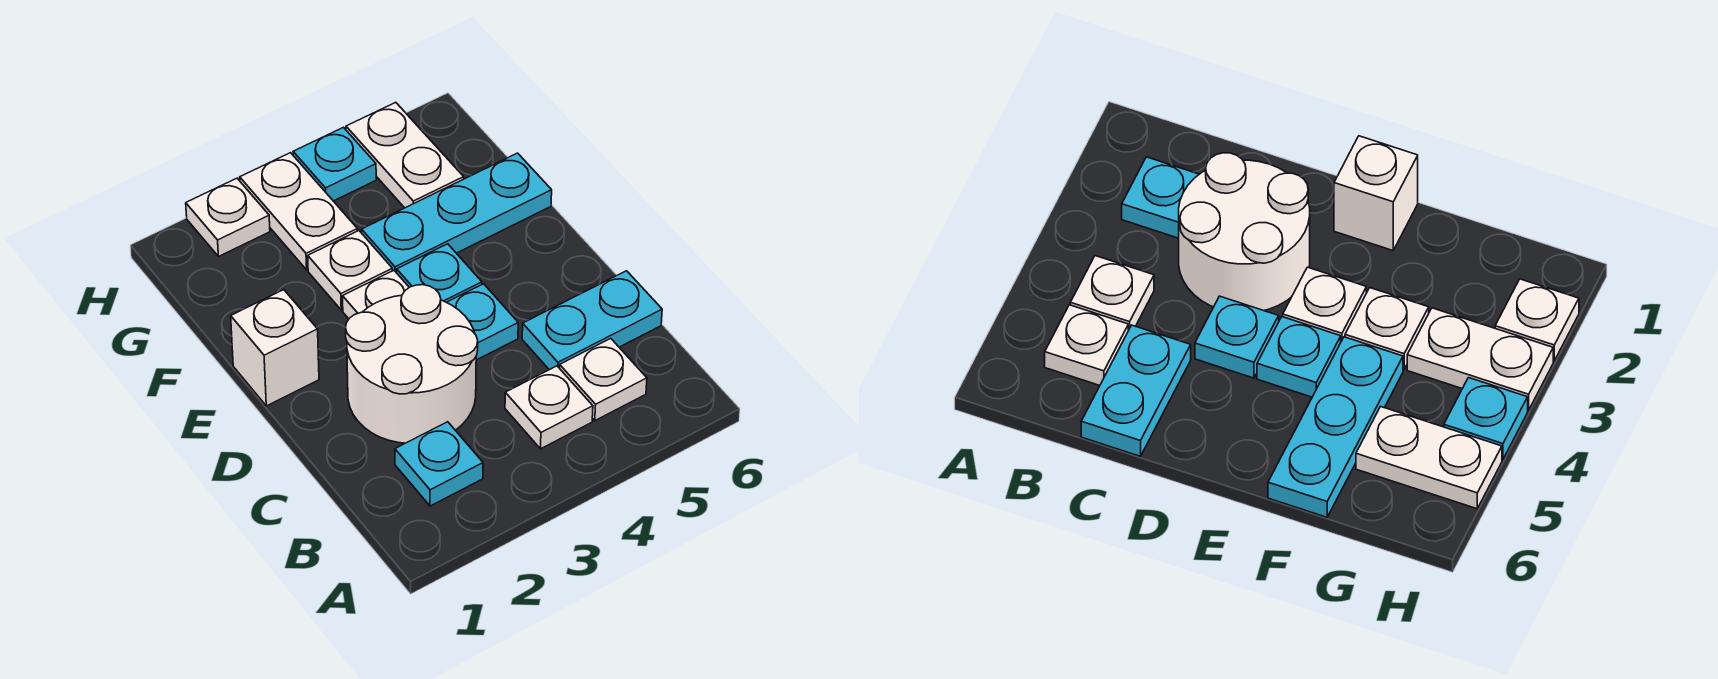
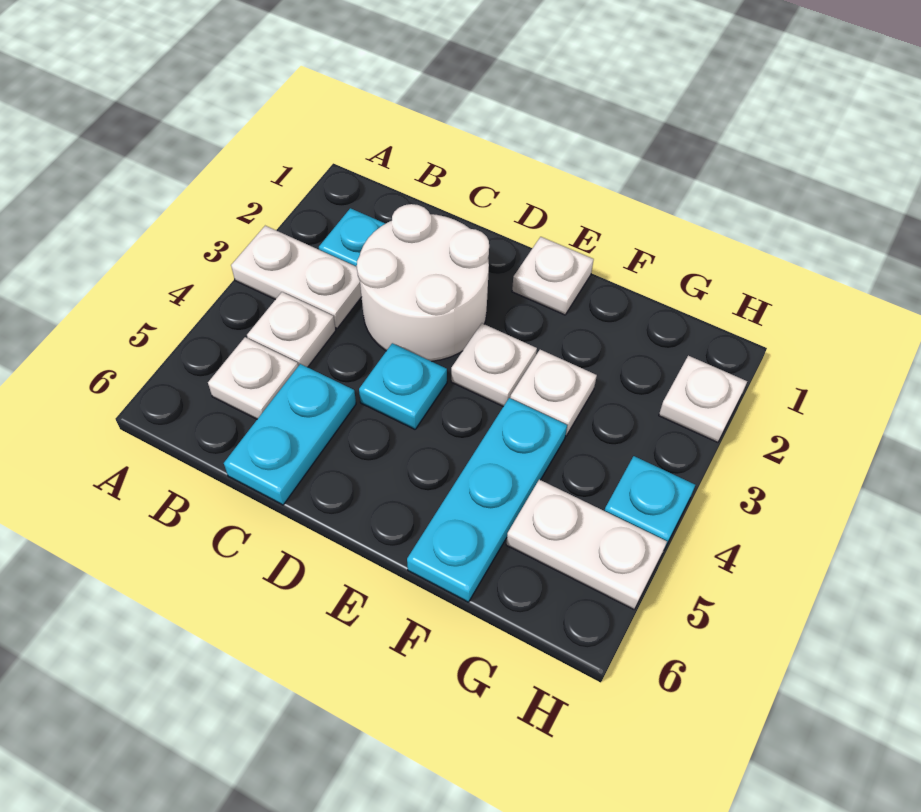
white brick E1 level 1 -> white plate E1 level 1
cyan plate E4 level 1 -> none
white plate G3:H3 level 1 -> white plate A3:B3 level 1

